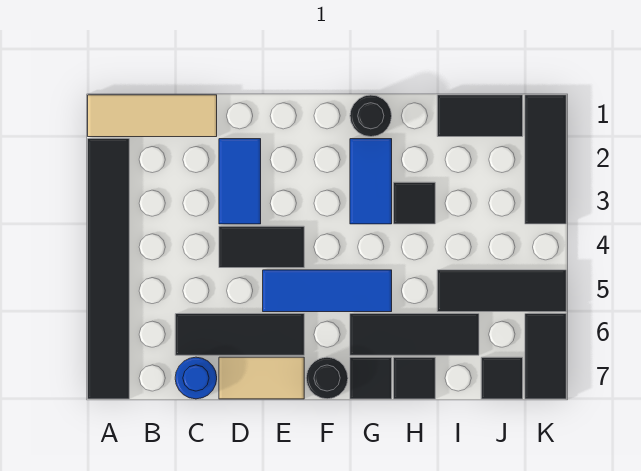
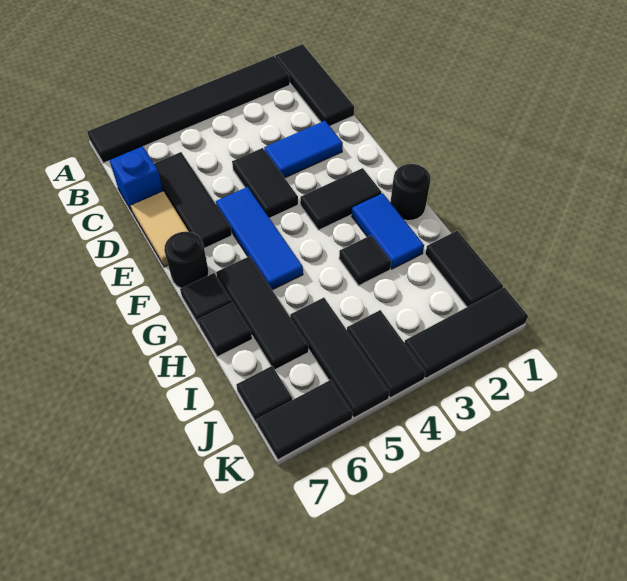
tan tile A1:C1 level 1 -> black tile A1:C1 level 1
blue round brick C7 level 1 -> blue brick C7 level 1
none -> black tile F2:F3 level 1
blue tile G2:G3 level 1 -> blue tile G2:H2 level 1
none -> black tile J4:K4 level 1

